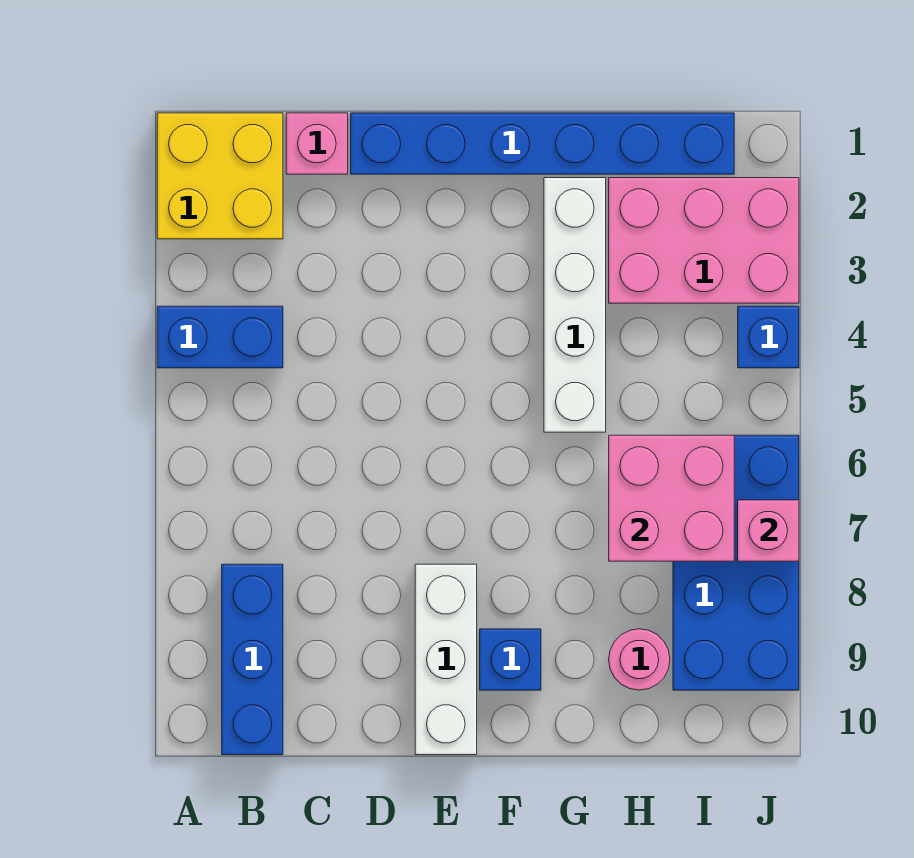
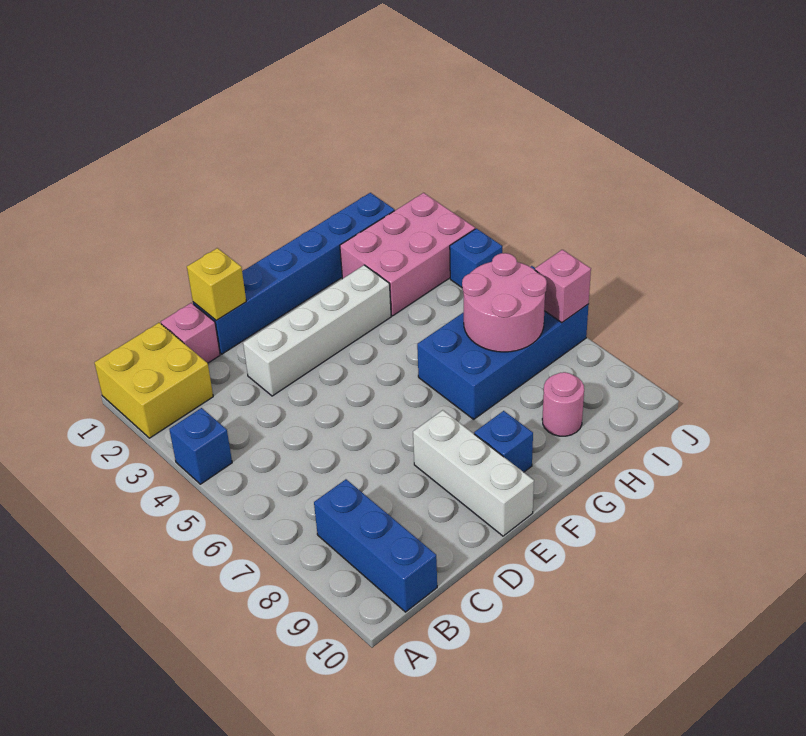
blue brick A4:B4 level 1 -> blue brick A4 level 1
none -> yellow brick D1 level 2
white brick G2:G5 level 1 -> white brick D3:G3 level 1
pink brick H6:I7 level 2 -> pink round brick H6:I7 level 2
blue brick I6:J9 level 1 -> blue brick G6:J7 level 1

